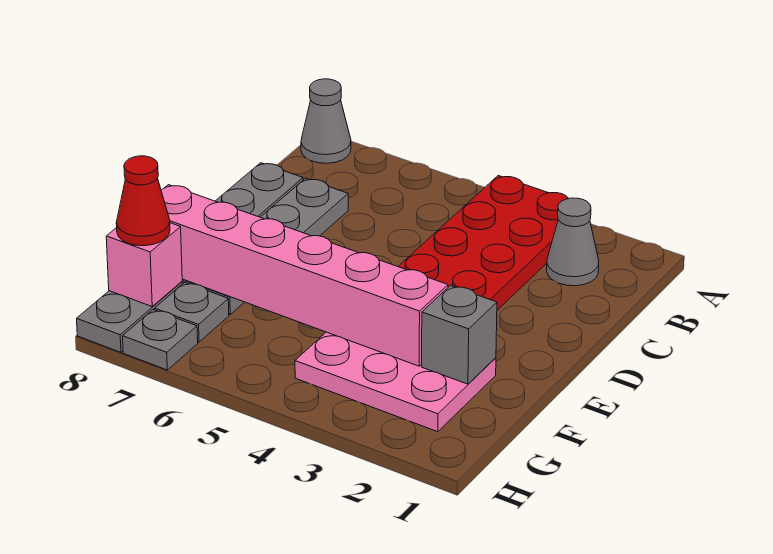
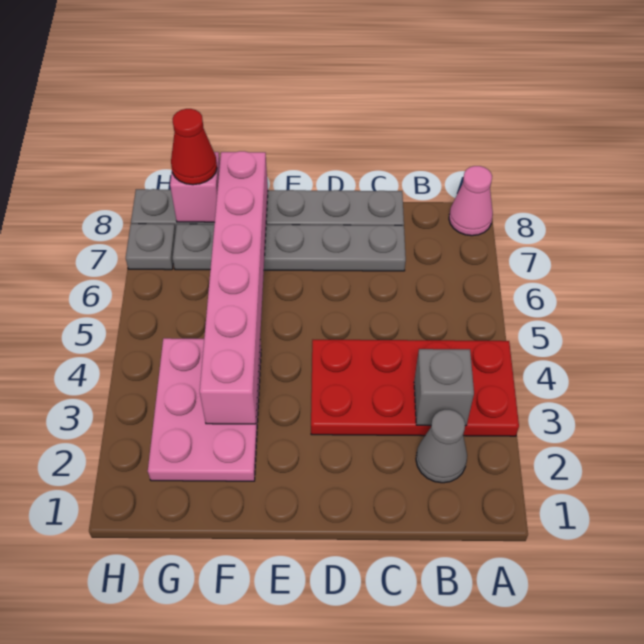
grey cone A8 level 1 -> pink cone A8 level 1
grey brick F2 level 2 -> grey brick B3 level 2

